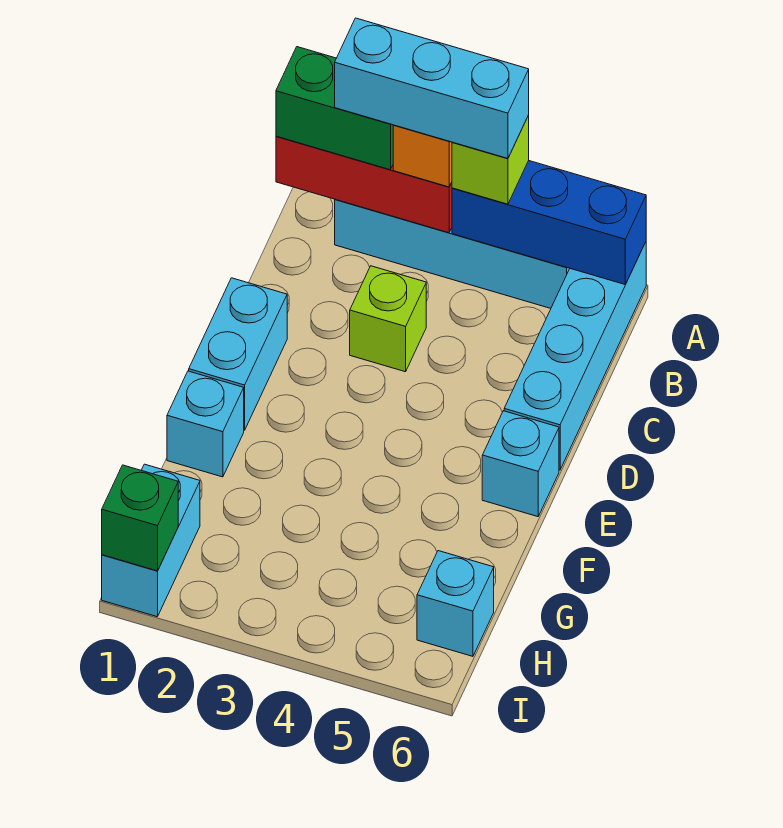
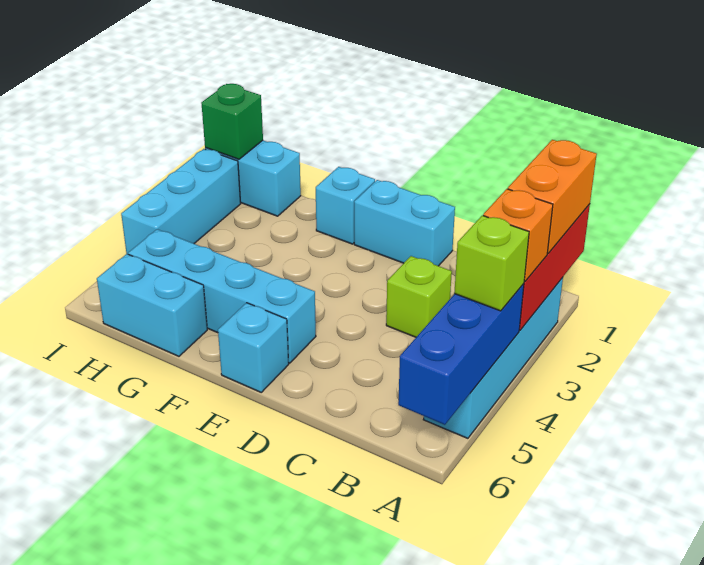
green brick A1:A2 level 3 -> orange brick A1:A2 level 3
cyan brick A2:A4 level 4 -> cyan brick I2:I4 level 1
cyan brick A6:D6 level 1 -> cyan brick E5:H5 level 1
cyan brick H6 level 1 -> cyan brick G6:H6 level 1

